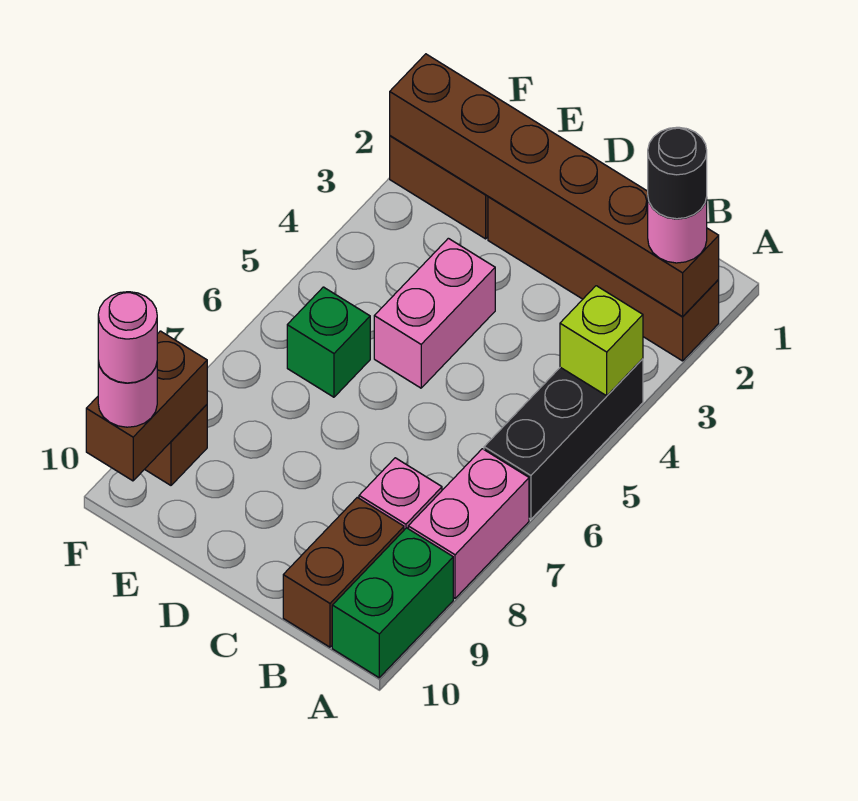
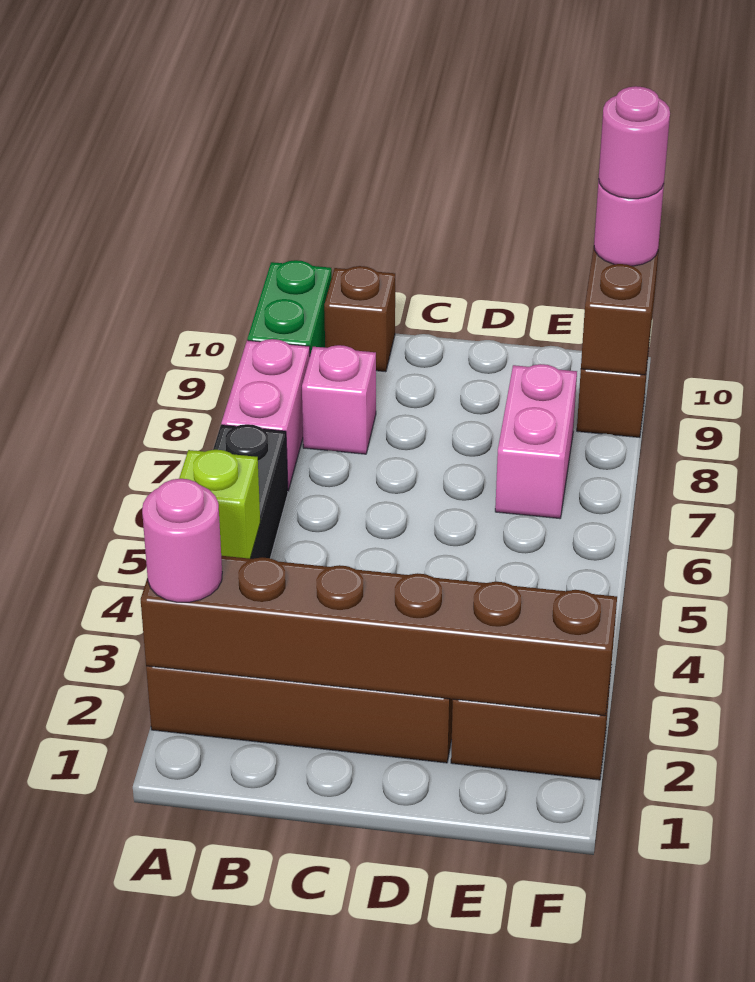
black round brick A2 level 4 -> none
brown brick B9:B10 level 1 -> brown brick B10 level 1
pink brick D4:D5 level 1 -> pink brick E7:E8 level 1
green brick E6 level 1 -> none

